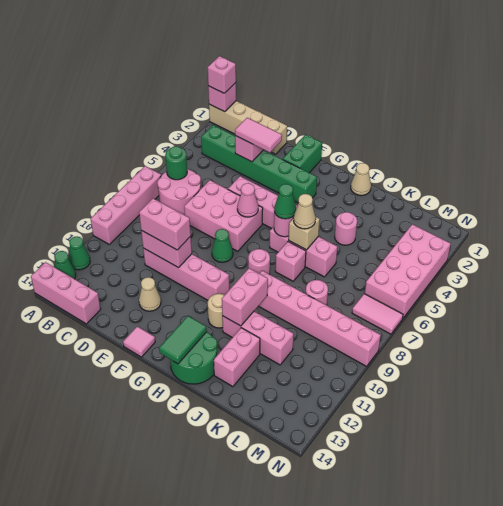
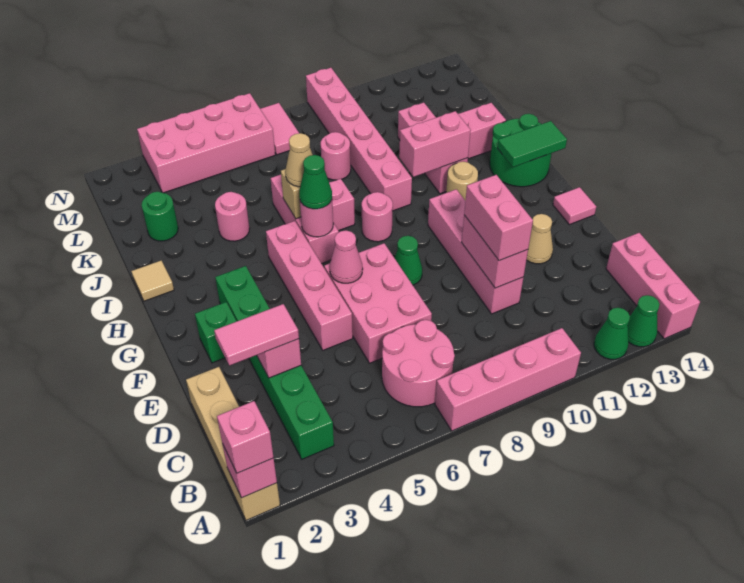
green round brick B6 level 2 -> green round brick K2 level 1
pink tile D3:E3 level 3 -> pink tile D2:D3 level 3
green brick F1:F2 level 1 -> green brick F2 level 1
tan cone I1 level 1 -> tan tile I1 level 1

